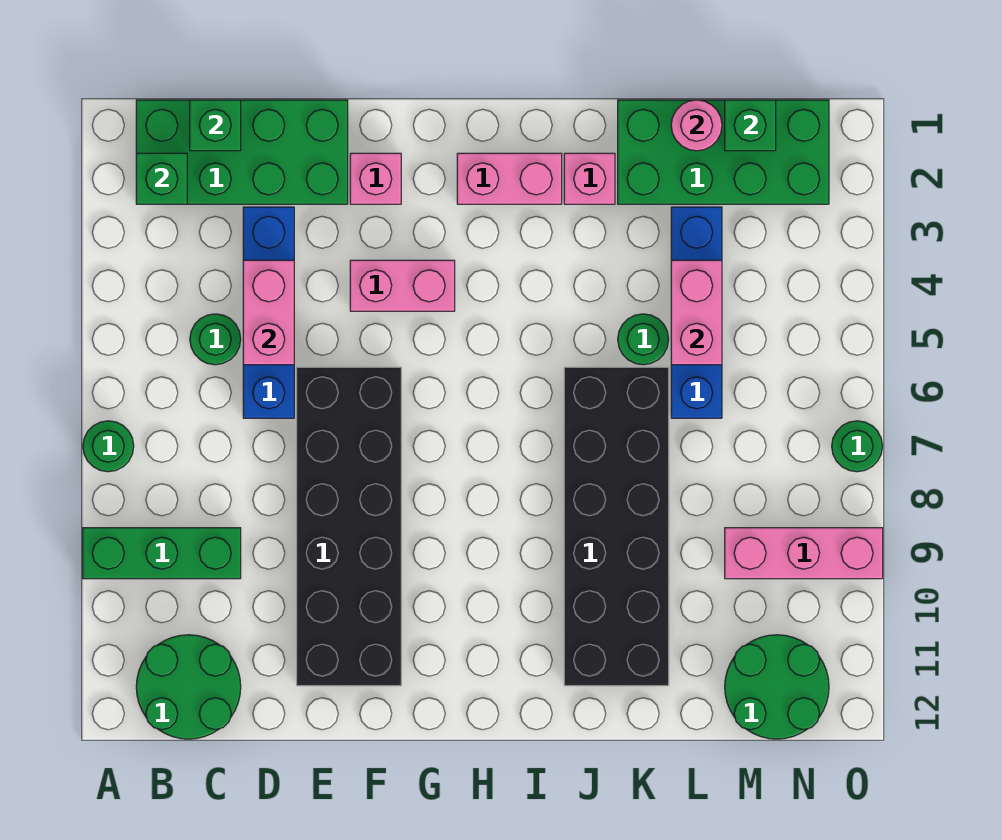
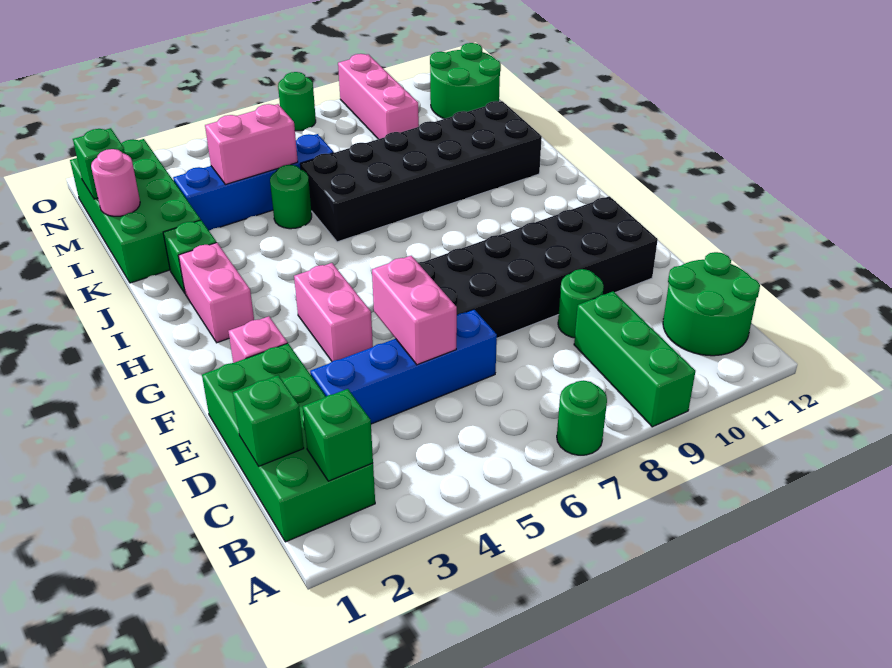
green round brick C5 level 1 -> green round brick D9 level 1
pink brick D4:D5 level 2 -> pink brick D5:E5 level 2
pink brick J2 level 1 -> green brick J2 level 1

